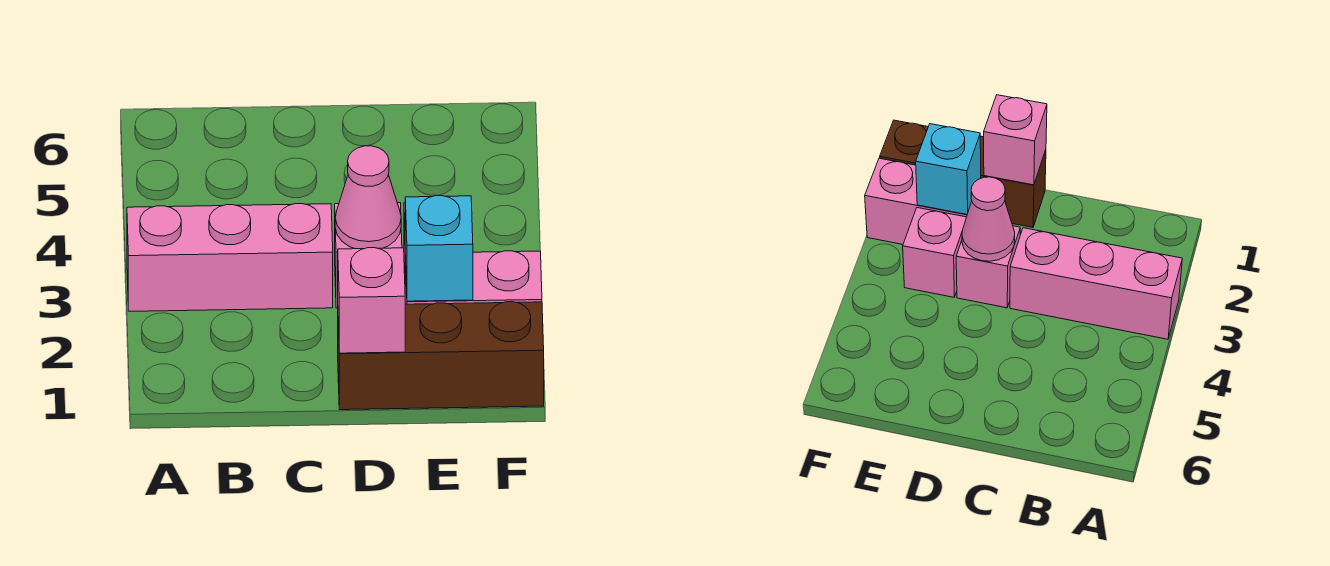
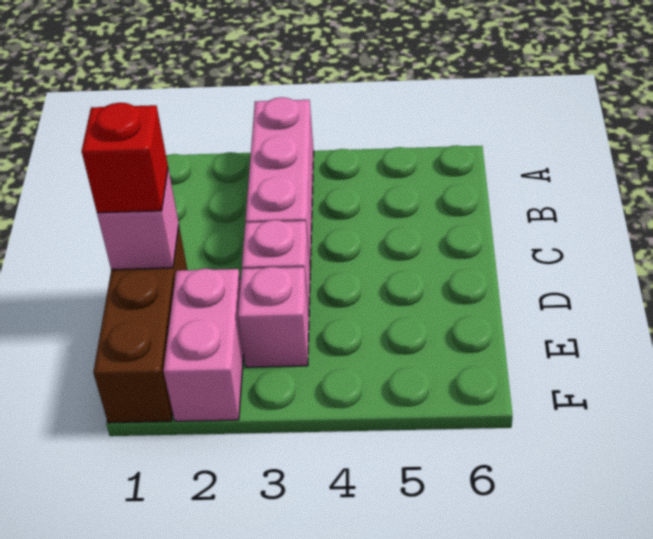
none -> red brick D1 level 3
pink cone D3 level 2 -> none
cyan brick E2 level 2 -> none

